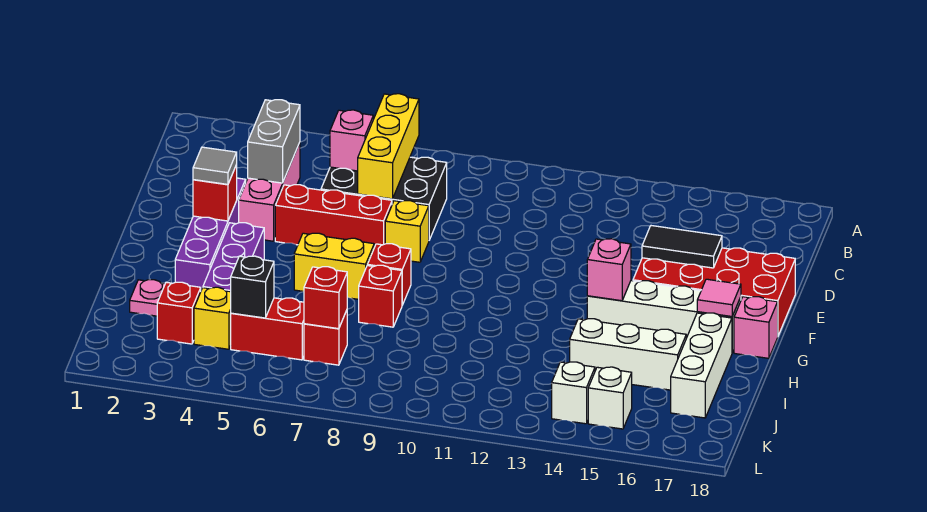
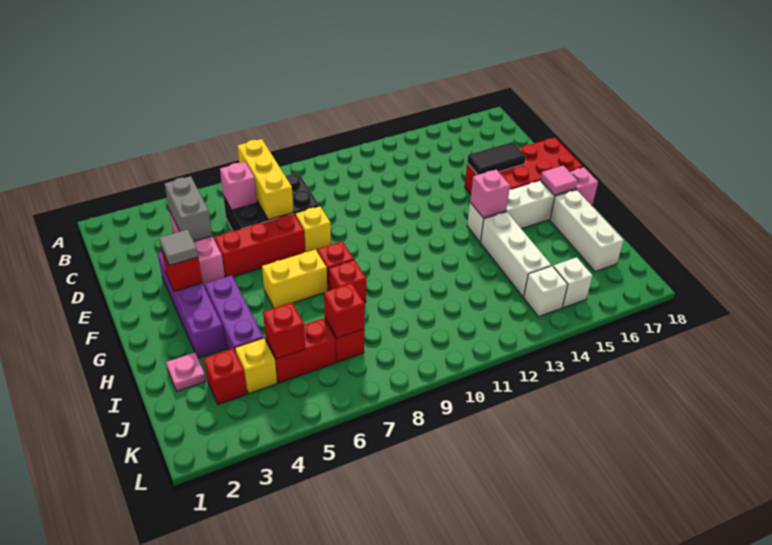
white brick I14:I16 level 1 -> white brick H14:J14 level 1
black brick J5 level 2 -> red brick J5 level 2

